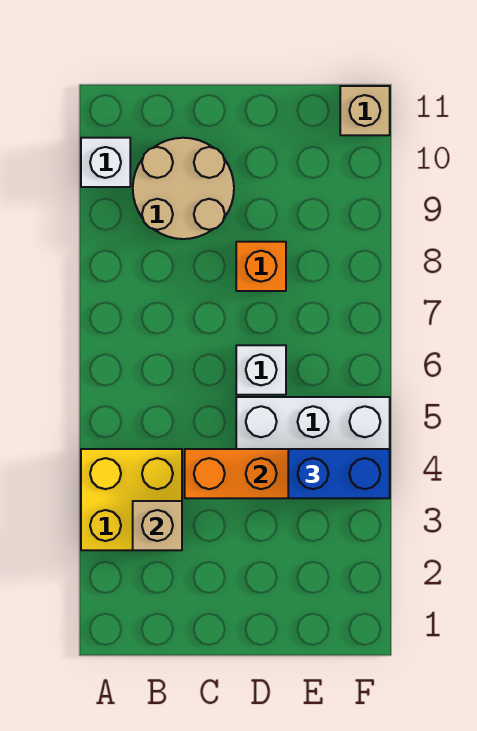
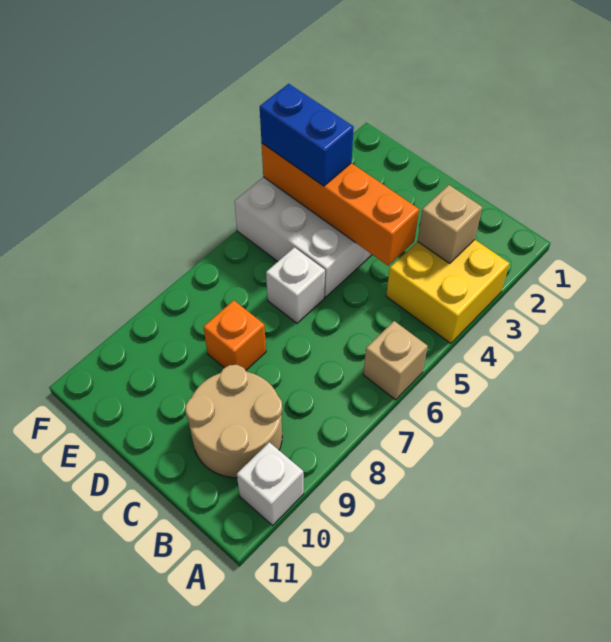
tan brick F11 level 1 -> tan brick A6 level 1

